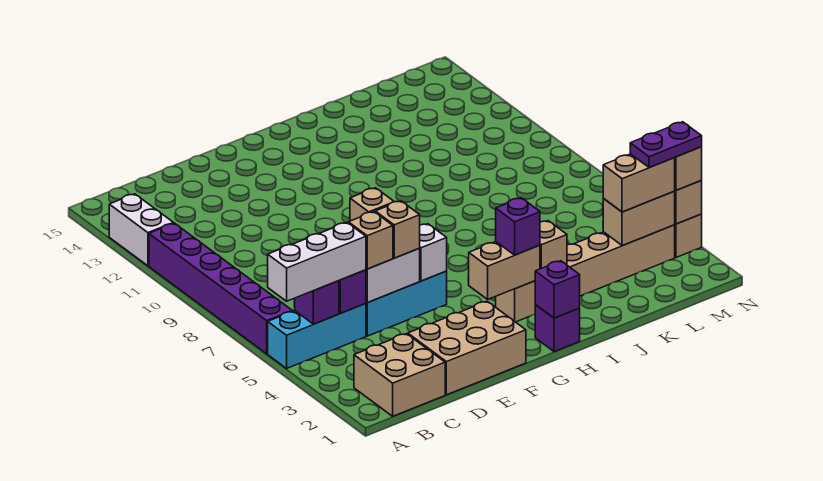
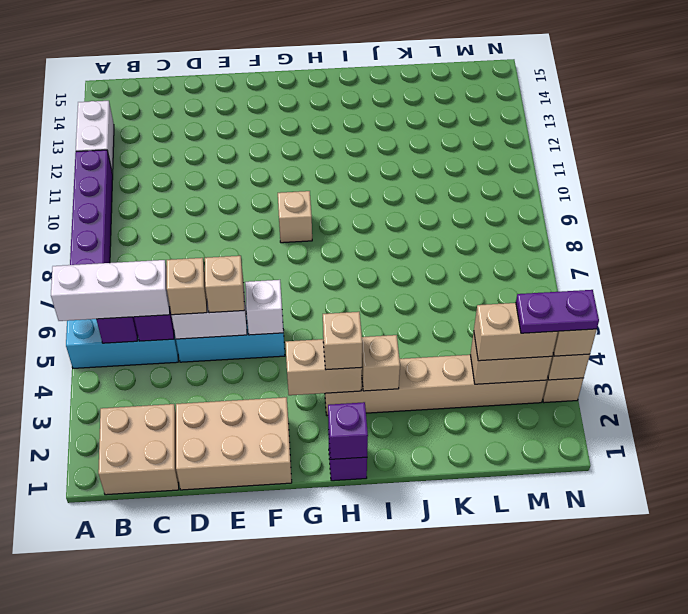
purple brick H3 level 3 -> tan brick H3 level 3

